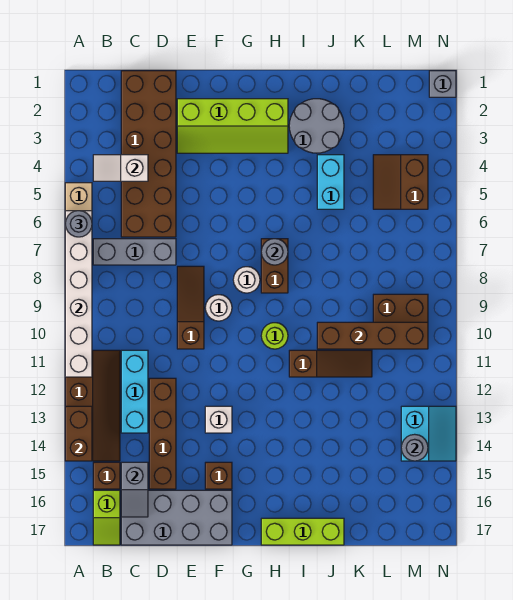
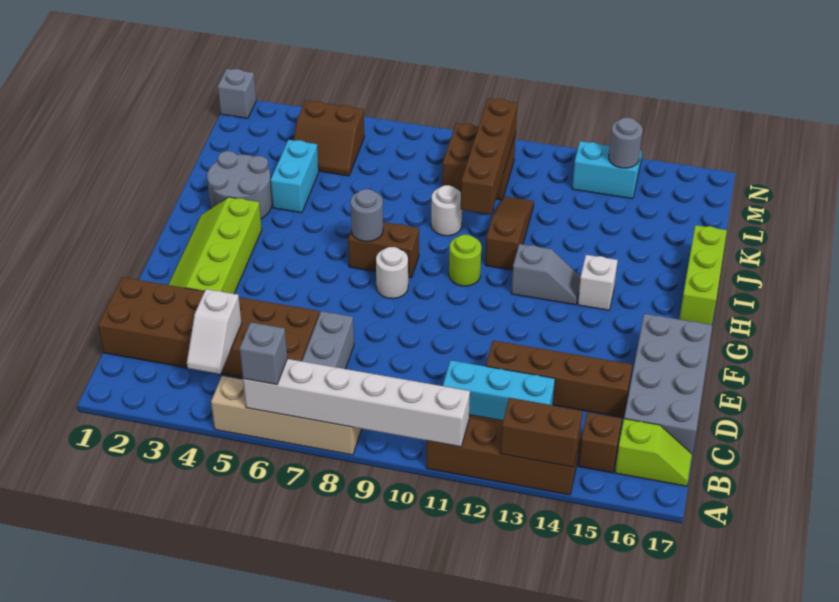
grey round brick A6 level 3 -> grey brick A6 level 3
grey slope C15:C16 level 2 top 15 -> grey slope H12:H13 level 1 top 12
lime slope E2:H3 level 1 top 2 -> lime slope E2:H3 level 1 top 3
brown slope E8:E10 level 1 top 10 -> none
white round brick F9 level 1 -> white round brick J9 level 1
white brick F13 level 1 -> white brick H14 level 1
brown brick F15 level 1 -> none
cyan brick J4:J5 level 1 -> cyan brick J4:K4 level 1

